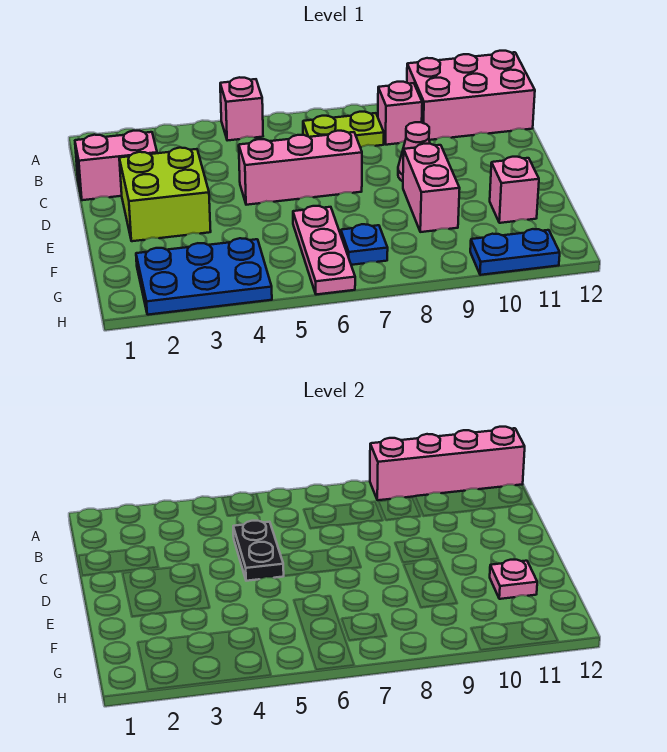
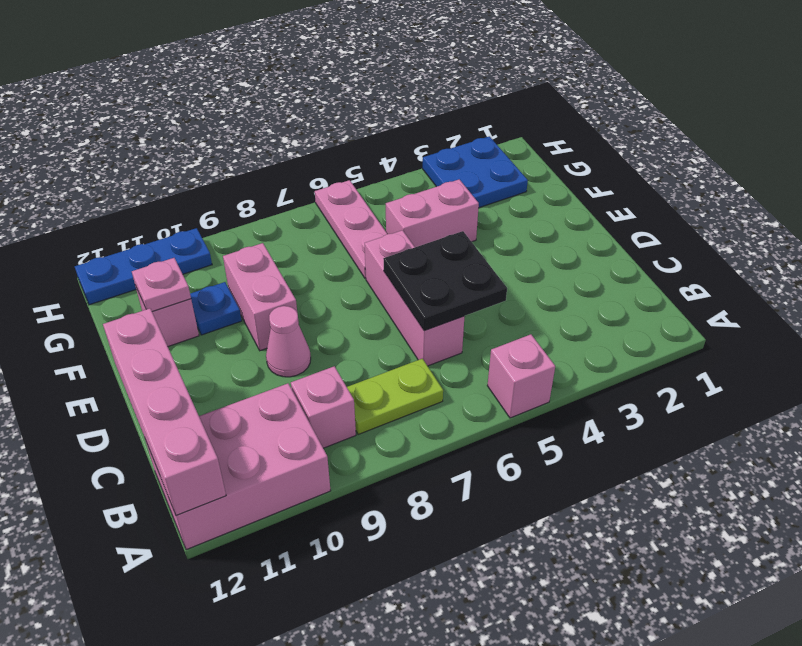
pink brick A9:A12 level 2 -> pink brick A12:D12 level 2
pink brick C1:C2 level 1 -> pink brick F4:F5 level 1
black plate C5:D5 level 2 -> black plate C5:D6 level 2
lime brick D2:E3 level 1 -> none
pink brick D5:D7 level 1 -> pink brick C6:E6 level 1
blue plate G2:H4 level 1 -> blue plate G2:H3 level 1
blue plate G7 level 1 -> blue plate F10 level 1
blue plate H10:H11 level 1 -> blue plate H10:H12 level 1

